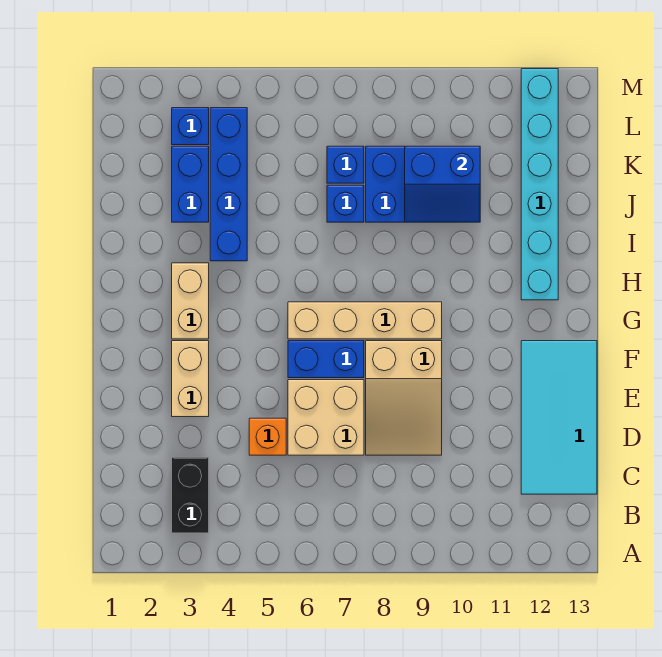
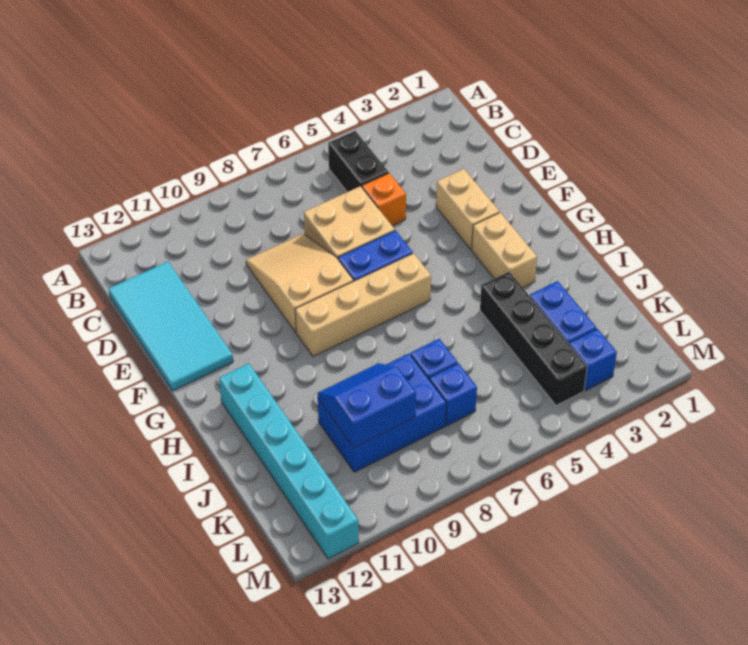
black brick B3:C3 level 1 -> black brick B5:C5 level 1
blue brick I4:L4 level 1 -> black brick I4:L4 level 1

